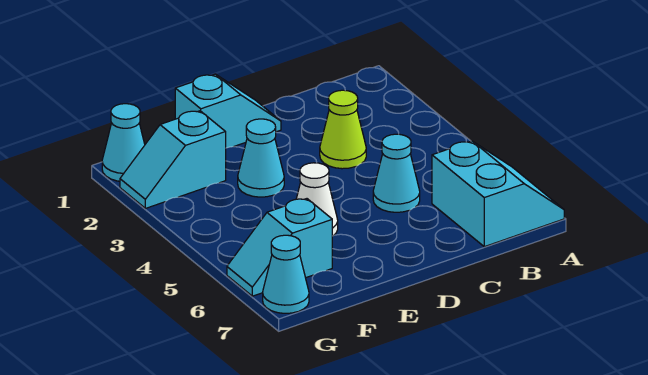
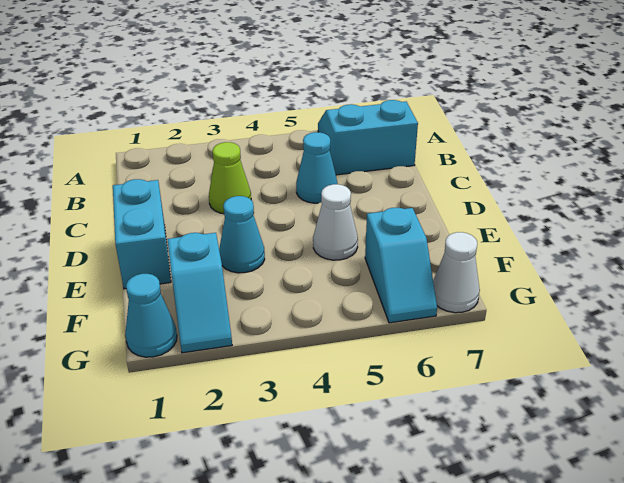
cyan slope D1:E1 level 1 top E -> cyan brick D1:E1 level 1
cyan cone G7 level 1 -> white cone G7 level 1

